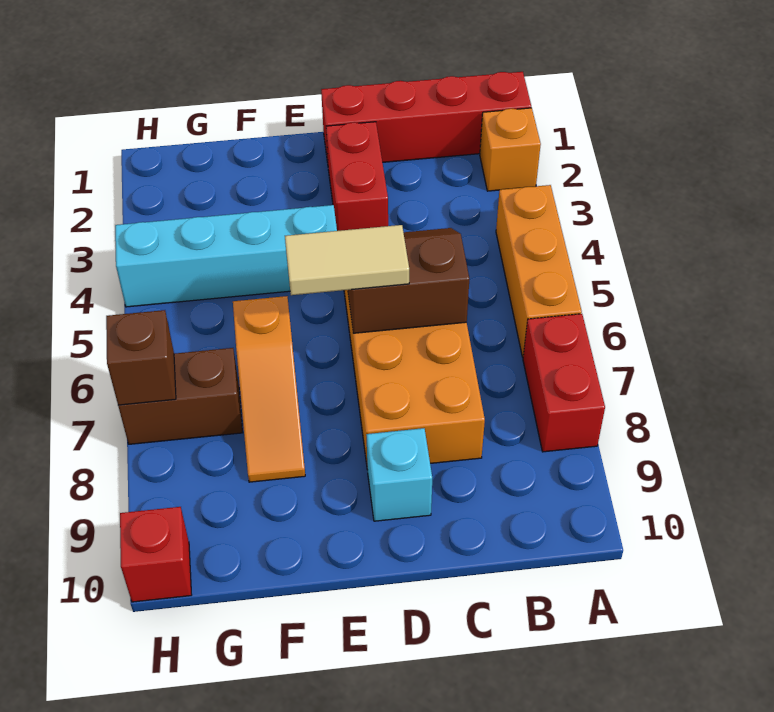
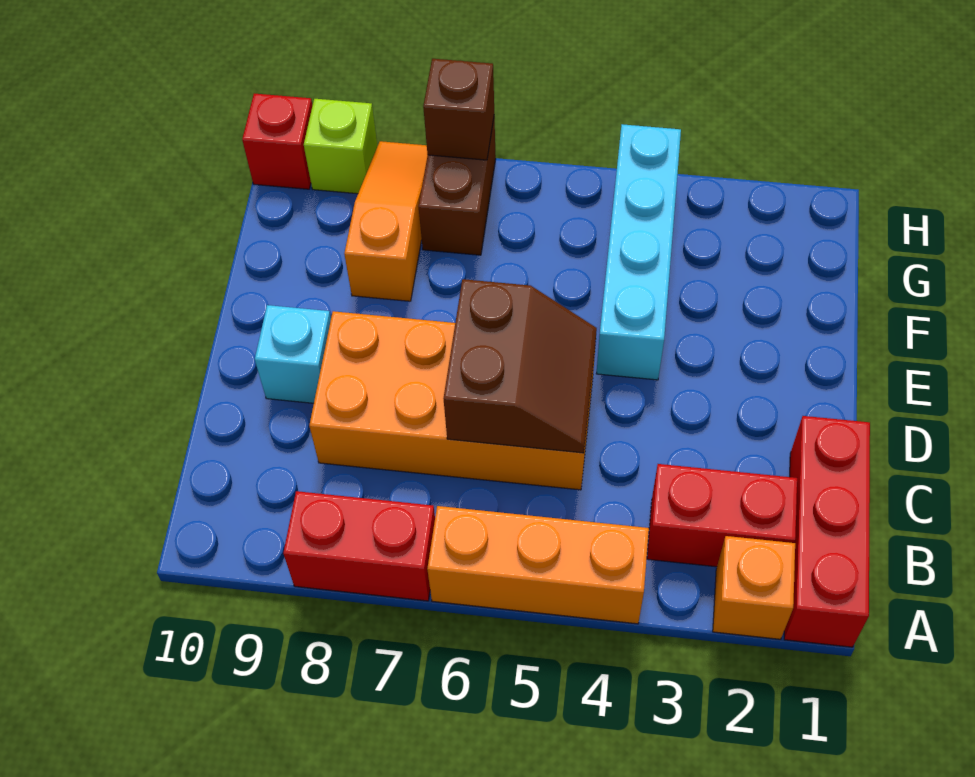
red brick A1:D1 level 1 -> red brick A1:C1 level 1
red brick D2:D3 level 1 -> red brick B2:B3 level 1
tan tile D6:E6 level 3 -> none
orange slope F6:F8 level 1 top 6 -> orange slope F8:H8 level 1 top F
none -> lime brick H9 level 1

